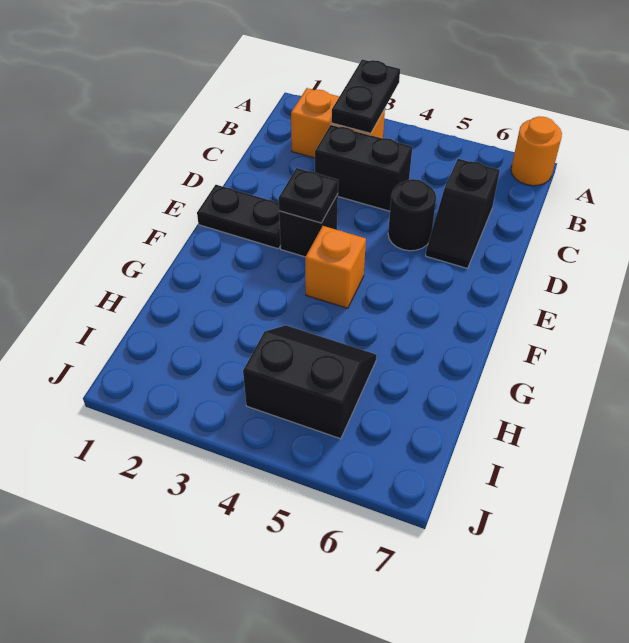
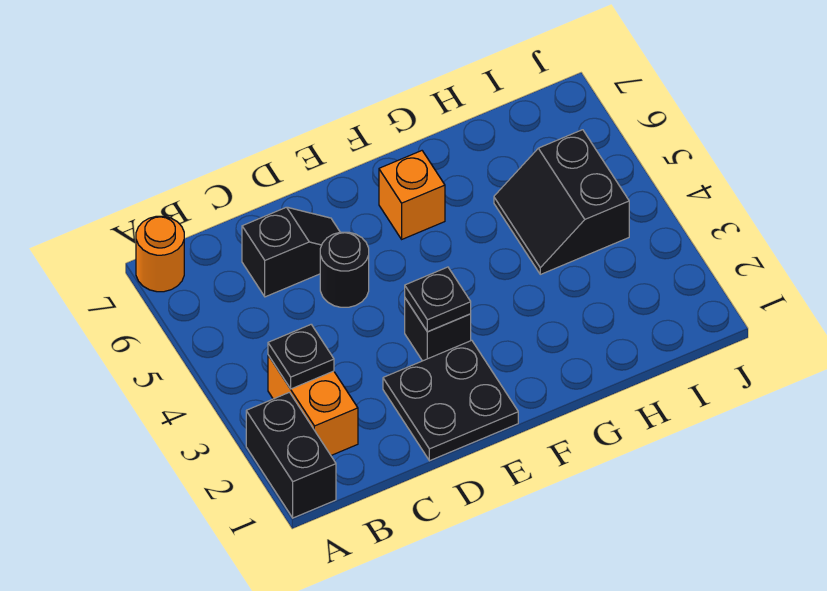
black plate A3:B3 level 2 -> black plate B3 level 2
black brick C3:C4 level 1 -> black brick A1:A2 level 1
black plate E1:E2 level 1 -> black plate D1:E2 level 1
orange brick F4 level 1 -> orange brick F6 level 1

